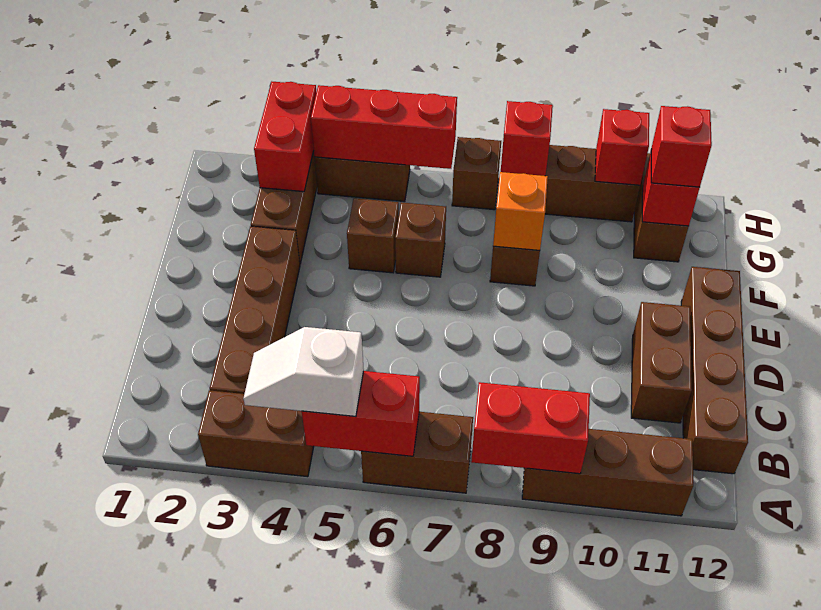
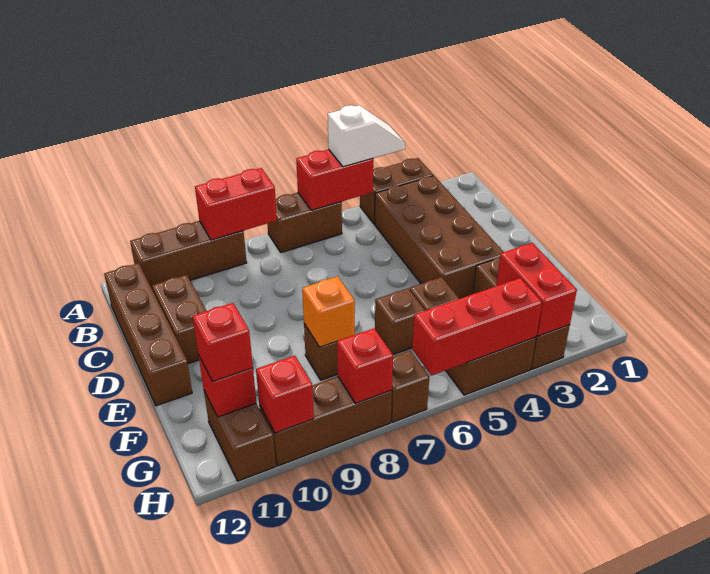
brown brick B3:E3 level 1 -> brown brick B3:E4 level 1

